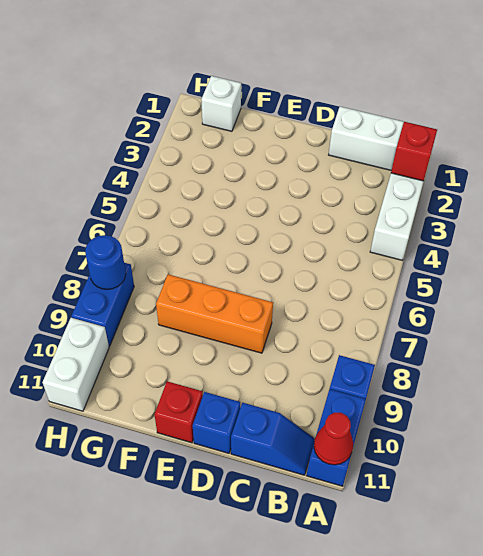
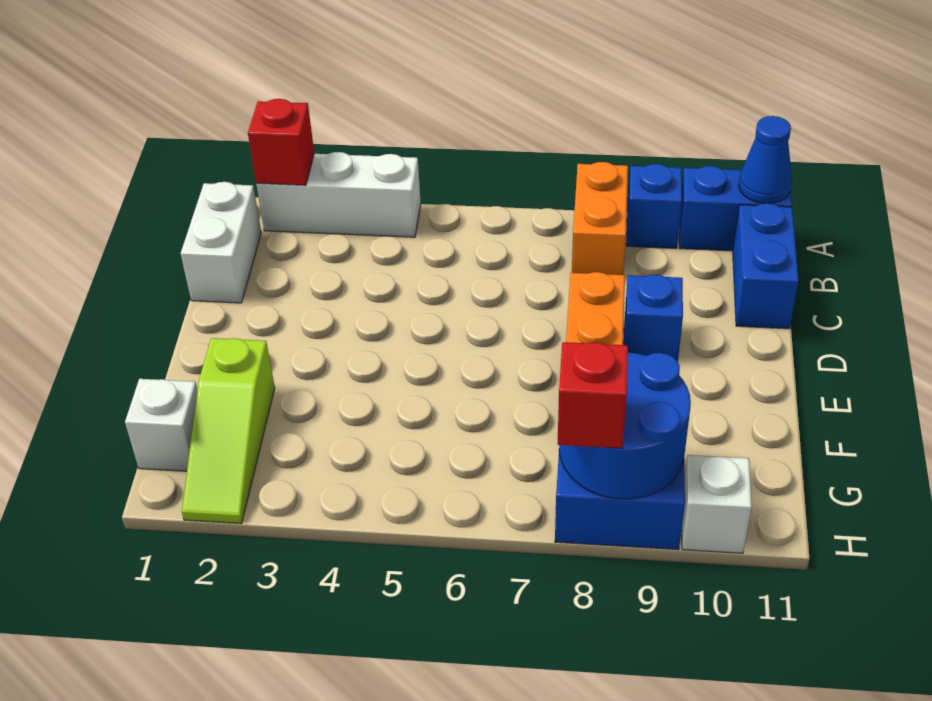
none -> orange brick A8:B8 level 1
red cone A11 level 2 -> blue cone A11 level 2
blue slope B11:C11 level 1 top C -> blue brick B11:C11 level 1
blue brick D11 level 1 -> blue brick D9 level 1
red brick E11 level 1 -> red brick H8 level 3
none -> lime slope F2:H2 level 1 top F
blue round brick H8 level 2 -> blue round brick G8:H9 level 2
white brick H10:H11 level 1 -> white brick H10 level 1

